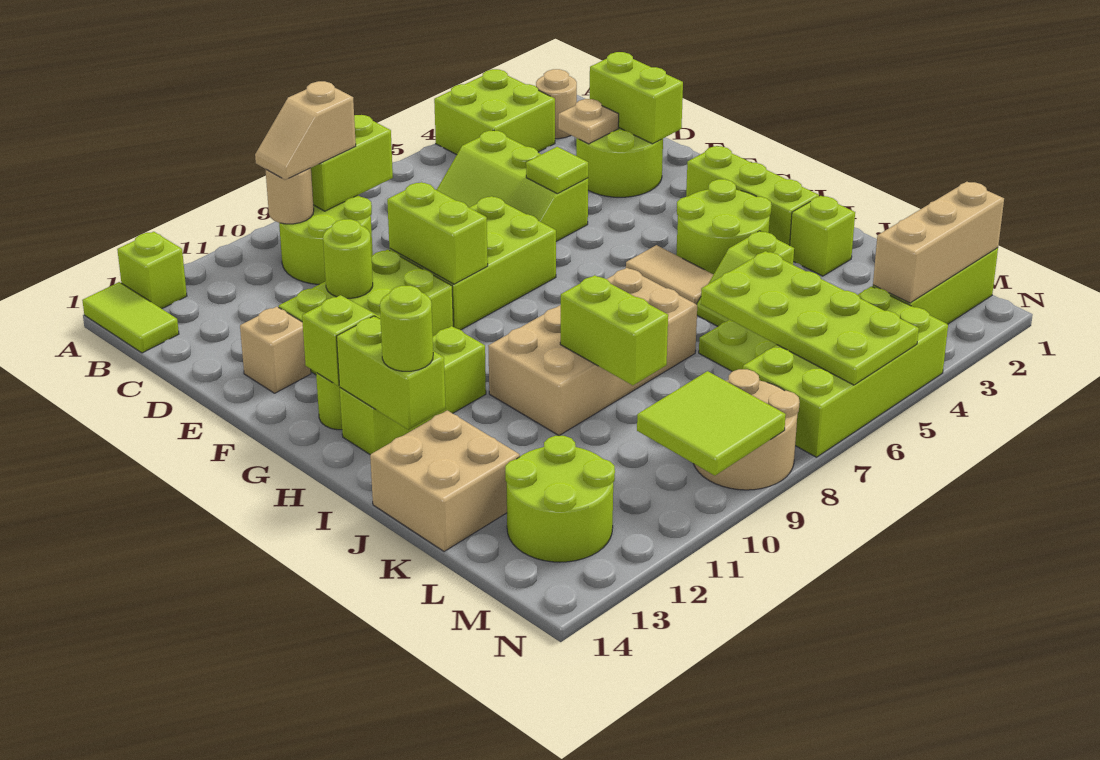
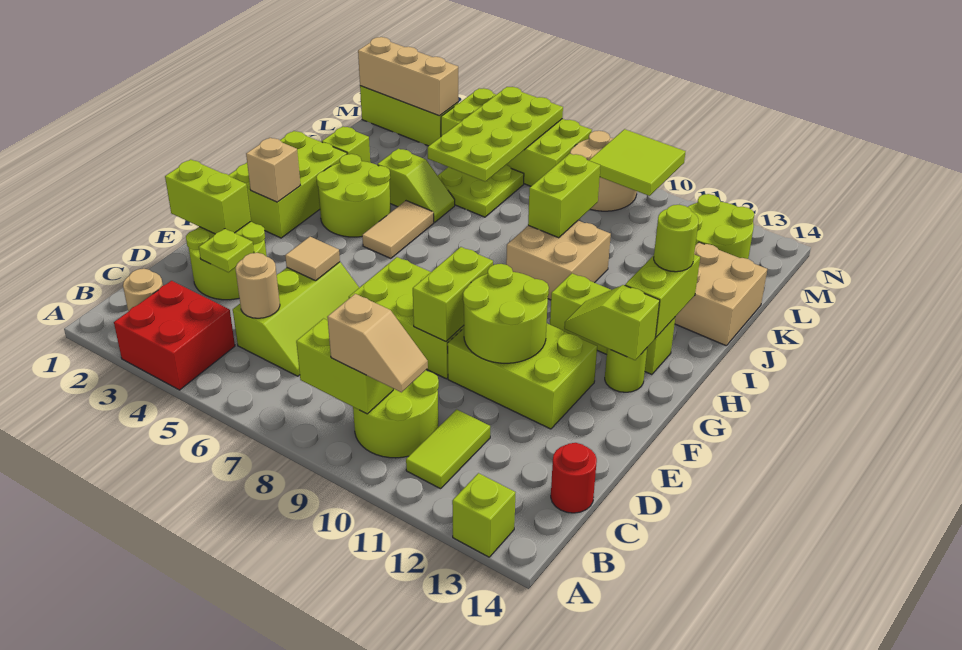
lime brick A3:B4 level 1 -> red brick A3:B4 level 1
lime tile A14:B14 level 1 -> lime tile B11:C11 level 1
tan round brick B10 level 2 -> tan round brick C5 level 2
none -> red round brick C14 level 1
lime brick D2:E2 level 2 -> lime brick E1:E2 level 2
tan plate D3 level 2 -> lime plate D3 level 2
lime tile E5 level 2 -> tan tile E5 level 2
lime round brick E11 level 2 -> lime round brick E10:F11 level 2
tan brick E13 level 1 -> tan brick G2 level 2
lime brick G2:I2 level 1 -> lime brick G1:I2 level 1
tan brick I7:J10 level 1 -> tan brick I9:J10 level 1

